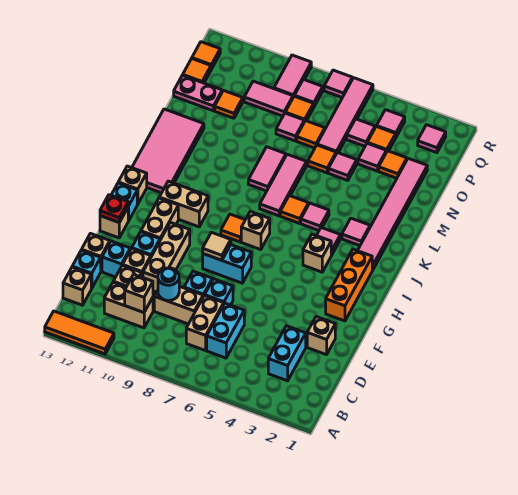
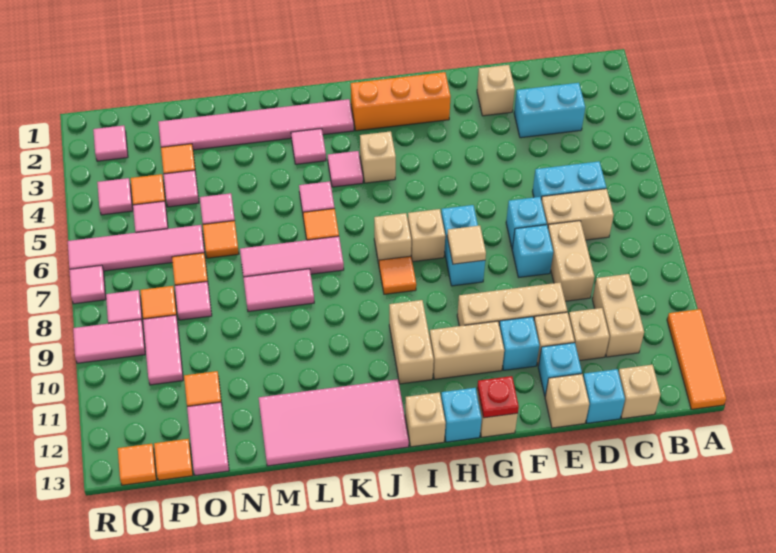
tan brick C10 level 2 -> tan brick H7 level 1
cyan round brick D9 level 2 -> none
pink plate O12:O13 level 1 -> pink tile O12:O13 level 1

